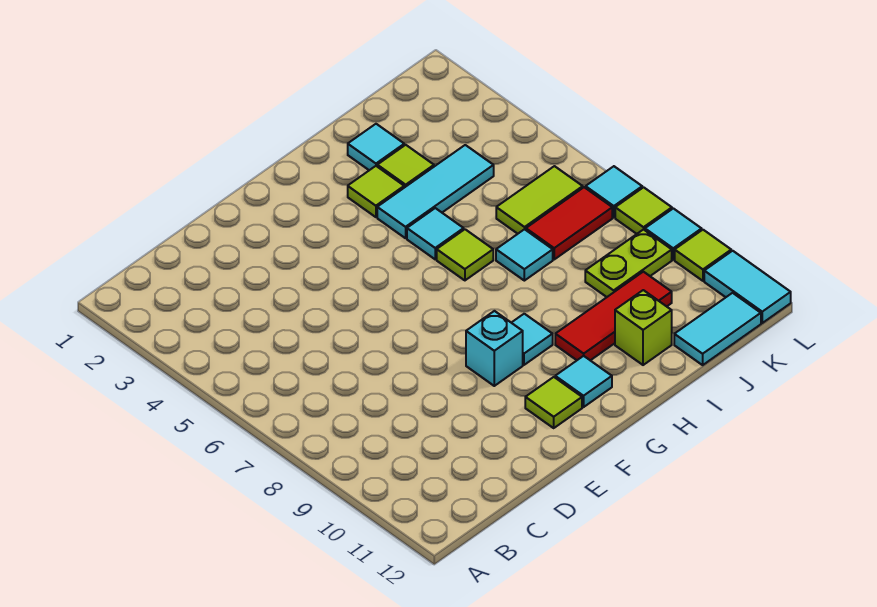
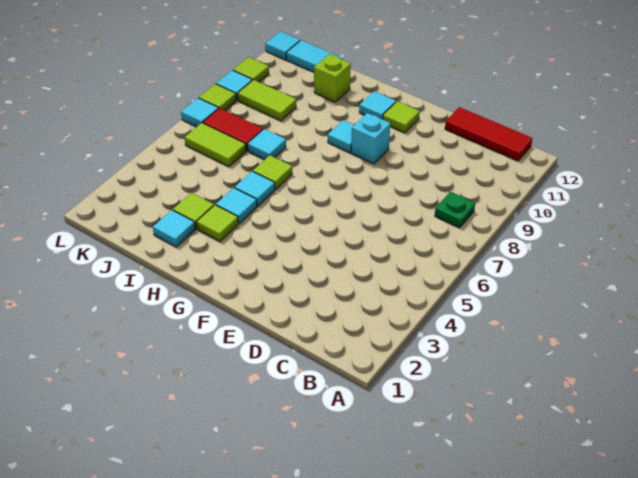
none -> green plate B8 level 1
cyan tile H4:J4 level 1 -> cyan tile H4 level 1
red tile H10:J10 level 1 -> red tile B12:D12 level 1
lime plate J9:K9 level 1 -> lime tile J9:K9 level 1
cyan tile L11:L12 level 1 -> cyan tile L12 level 1

